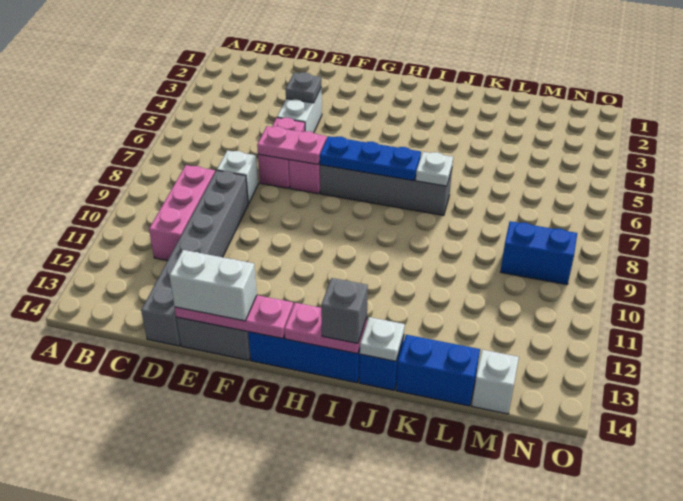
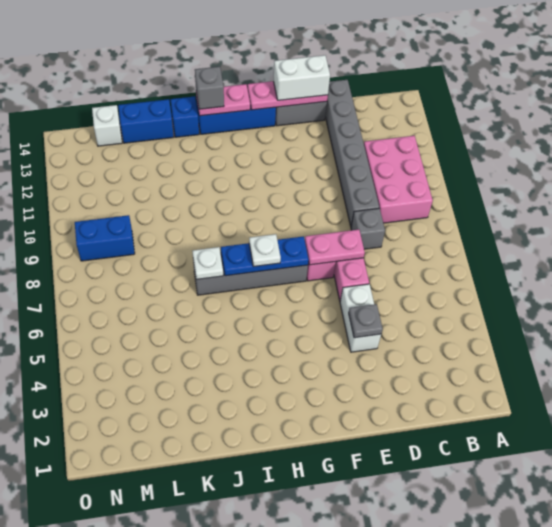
pink brick C9:C11 level 1 -> pink brick B9:C11 level 1
white brick D8 level 1 -> grey brick D8 level 1
white plate J14 level 2 -> white plate H7 level 3

